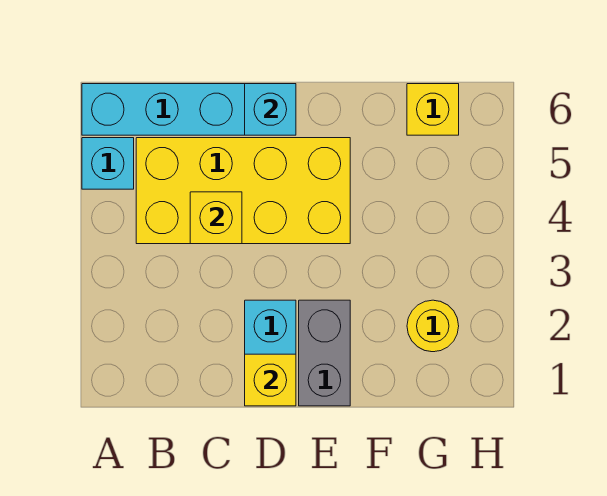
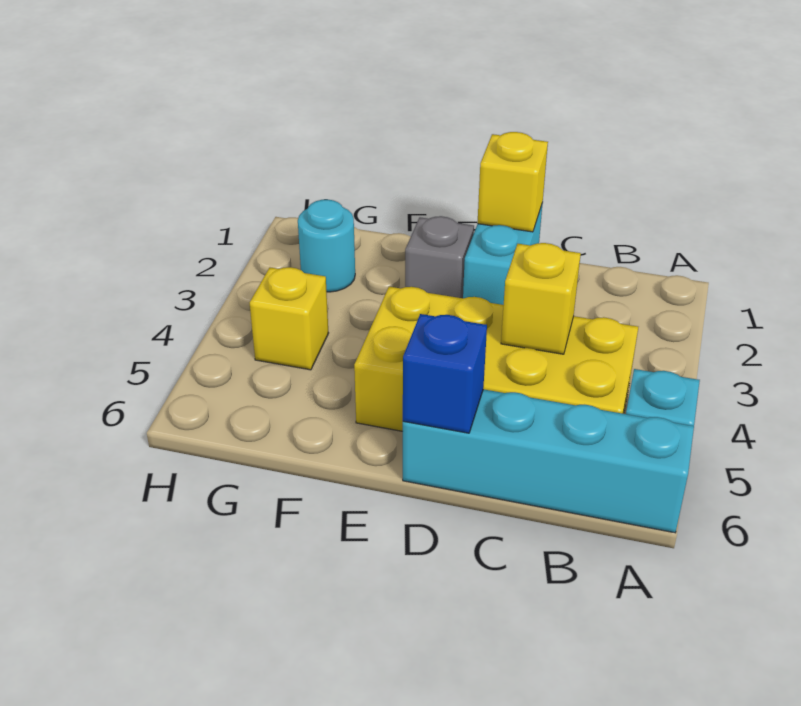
cyan brick D6 level 2 -> blue brick D6 level 2
grey brick E1:E2 level 1 -> grey brick E2 level 1
yellow round brick G2 level 1 -> cyan round brick G2 level 1
yellow brick G6 level 1 -> yellow brick G4 level 1

